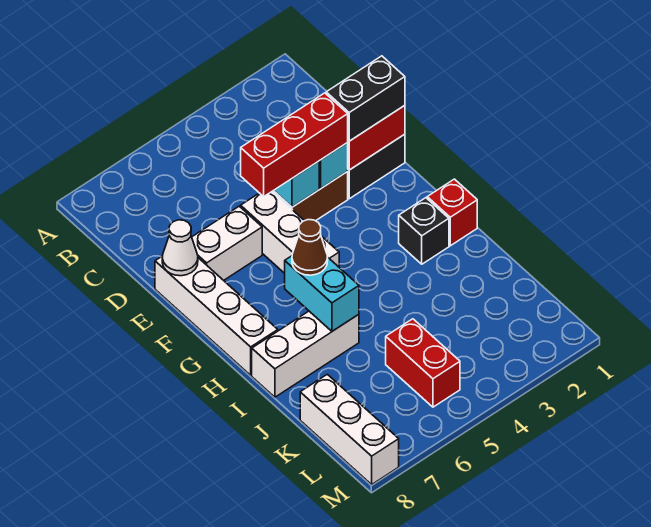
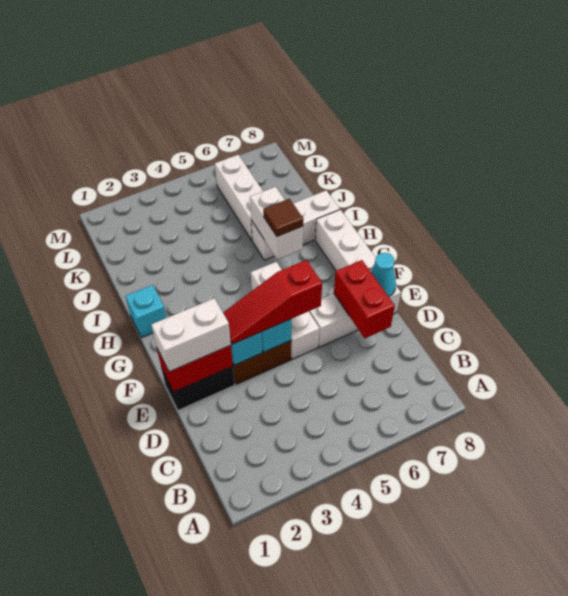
black brick E1:E2 level 3 -> white brick E1:E2 level 3
red brick E3:E5 level 3 -> red slope E3:E5 level 3 top 5
white cone E8 level 2 -> cyan cone E8 level 2
red brick H1 level 1 -> cyan brick H1 level 1
black brick H2 level 1 -> none
cyan brick H6:I6 level 2 -> white brick H6:I6 level 2
brown cone H6 level 3 -> brown tile H6 level 3
red brick K5:L5 level 1 -> red brick D7:E7 level 2
white brick K8:M8 level 1 -> white brick J6:L6 level 1

